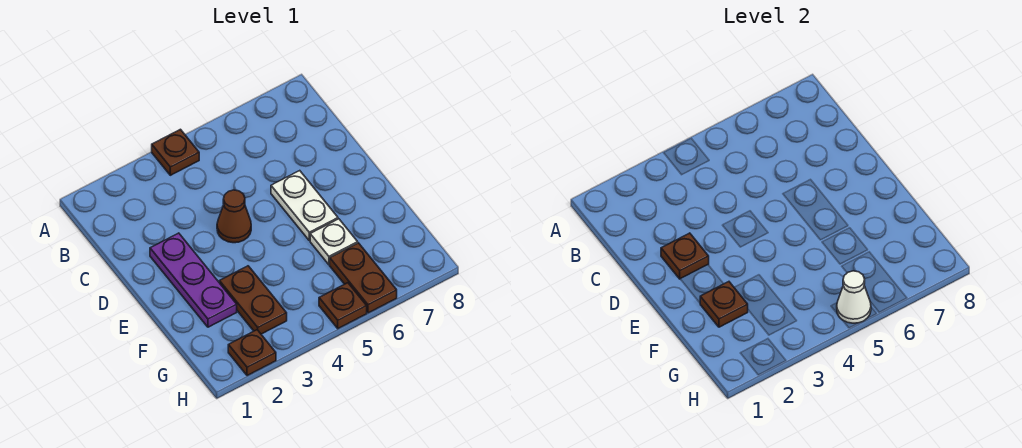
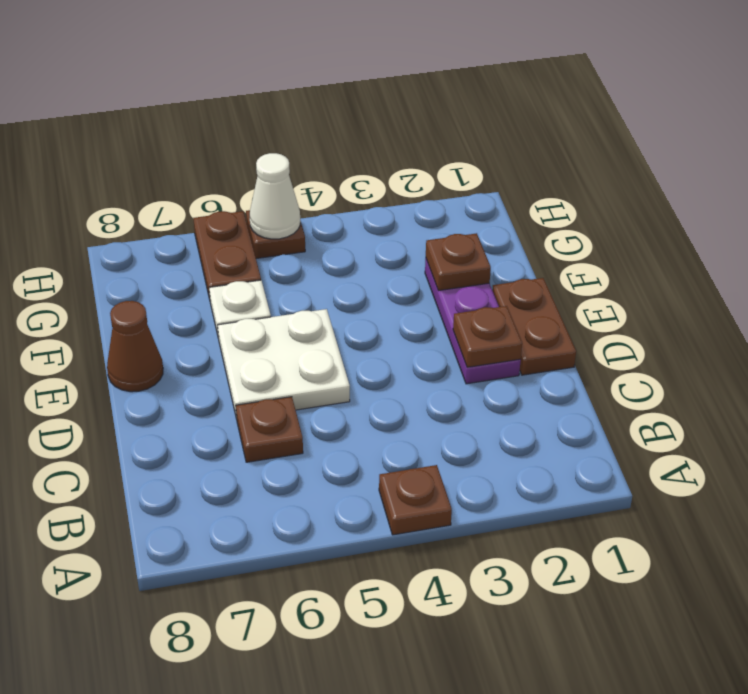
brown cone D4 level 1 -> brown cone E8 level 1
white plate D6:E6 level 1 -> white plate D5:E6 level 1
brown plate F3:G3 level 1 -> brown plate D1:E1 level 1
brown plate H2 level 1 -> brown plate C6 level 1

